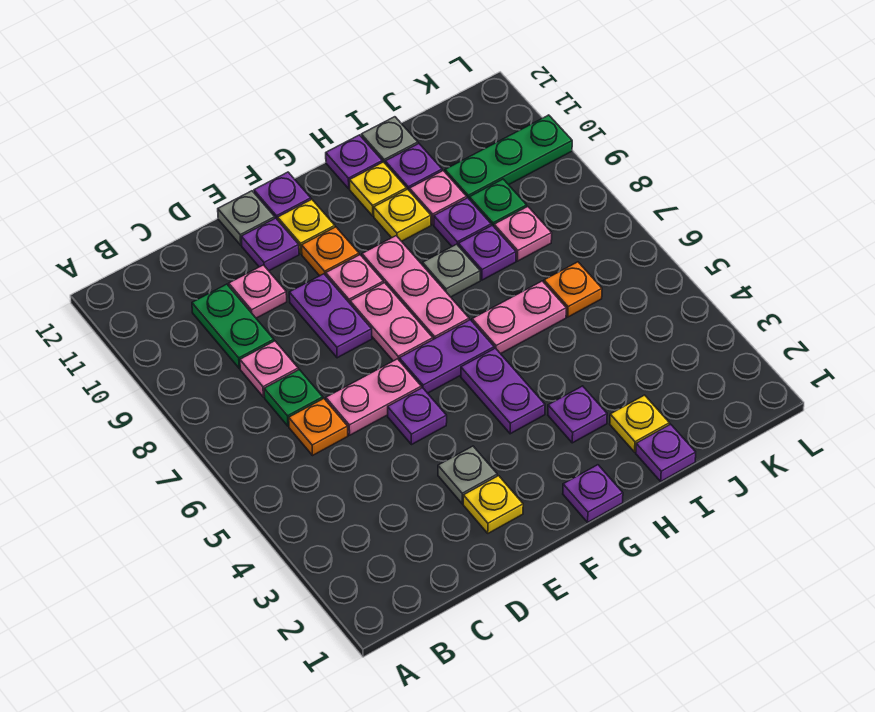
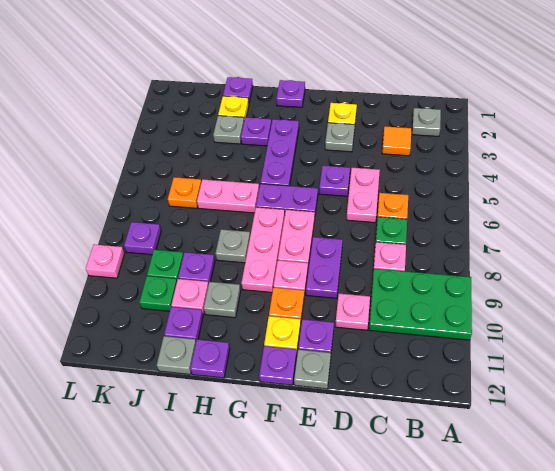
none -> grey plate B2 level 1
none -> orange tile C3 level 1
green plate C9:C10 level 1 -> green plate A9:C10 level 1
pink plate D6:E6 level 1 -> pink plate D5:D6 level 1
purple plate G4:G5 level 1 -> purple plate G3:G5 level 1
yellow plate H10 level 1 -> grey plate H10 level 1
yellow plate H11 level 1 -> none
none -> grey plate I3 level 1
purple plate I8 level 1 -> purple plate K8 level 1
pink plate J8 level 1 -> pink plate L9 level 1
green plate J10:L10 level 1 -> green plate J10 level 1

